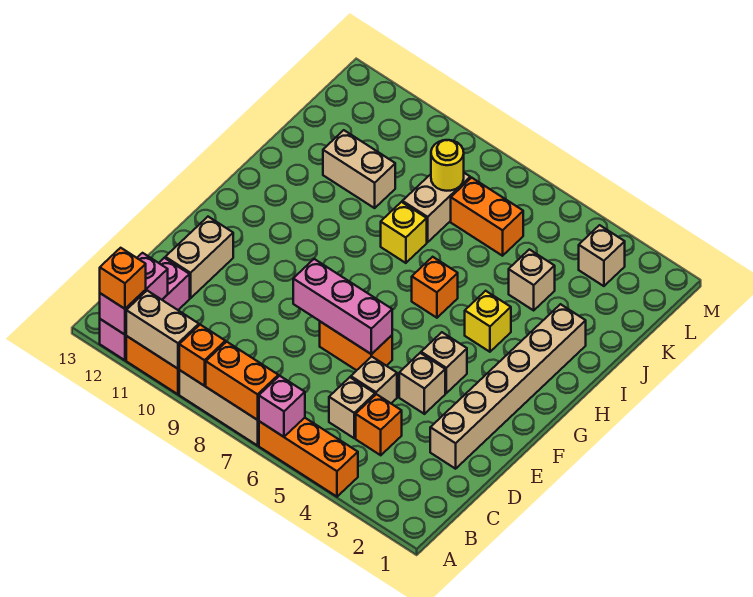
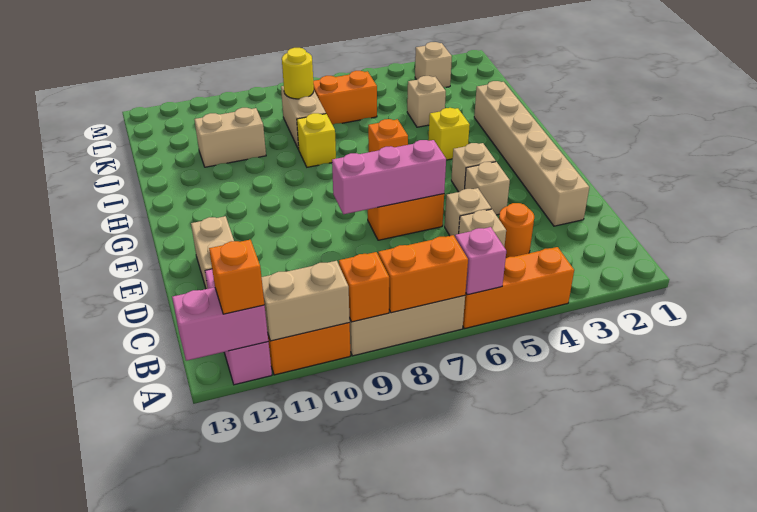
pink brick A12:B12 level 2 -> pink brick A12:A13 level 2
orange brick C4 level 1 -> orange round brick C4 level 1

